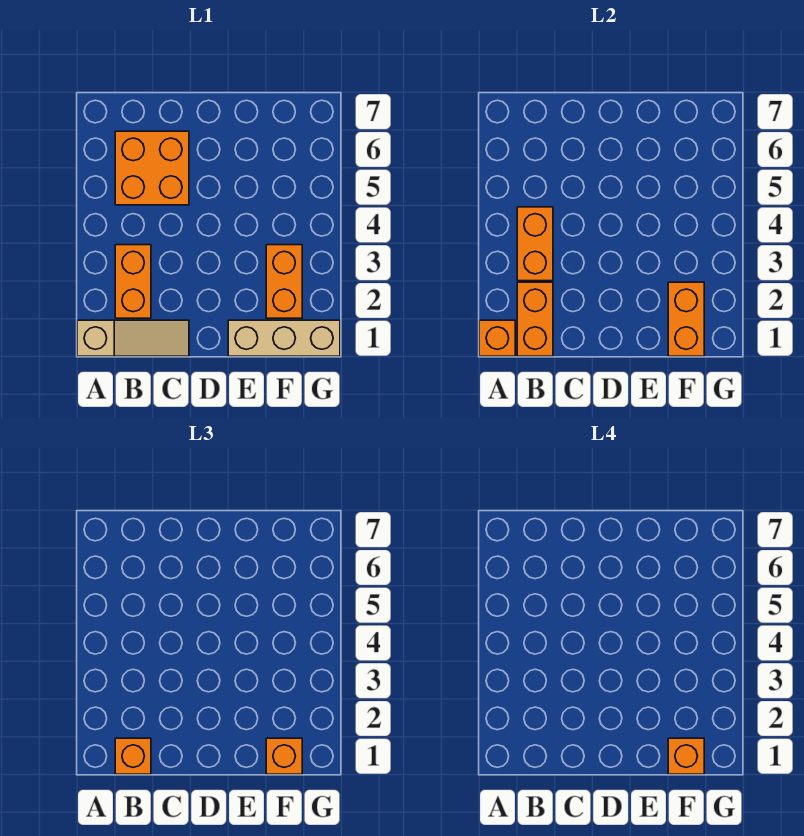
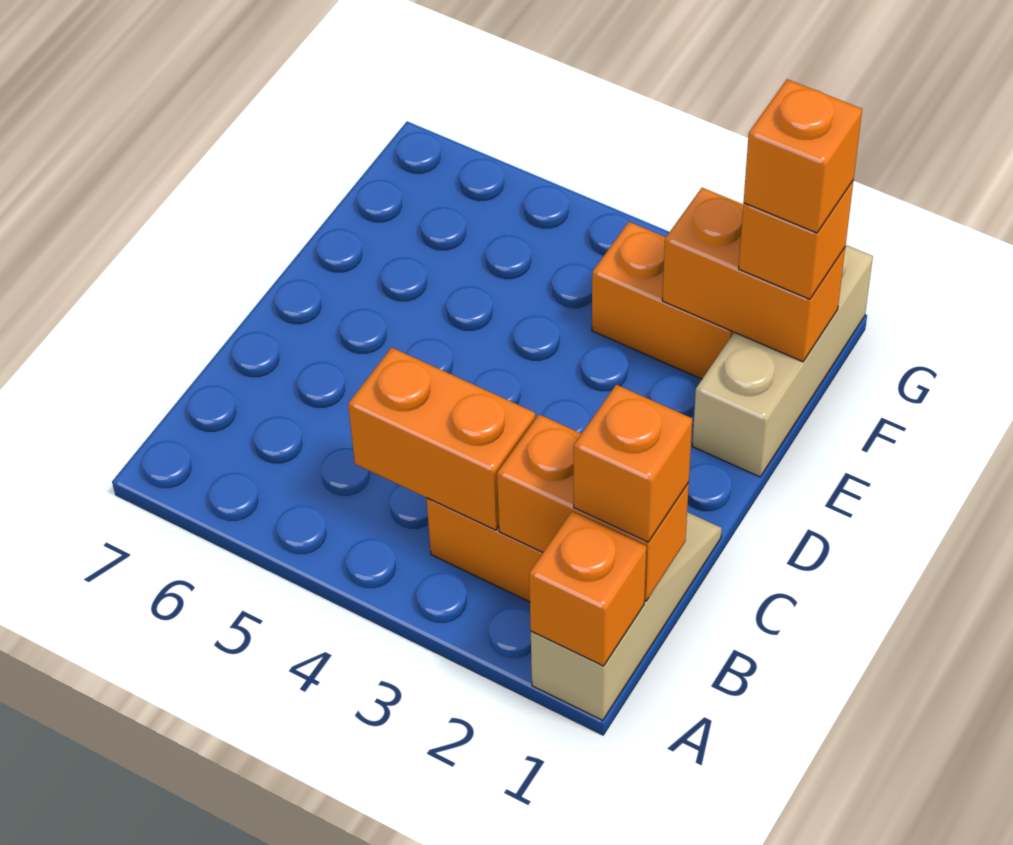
orange brick B5:C6 level 1 -> none

